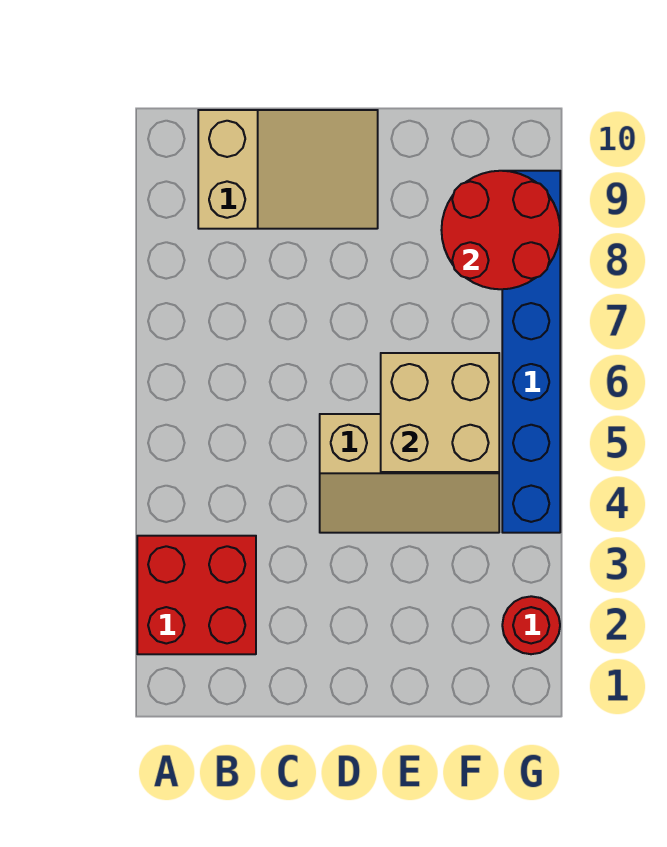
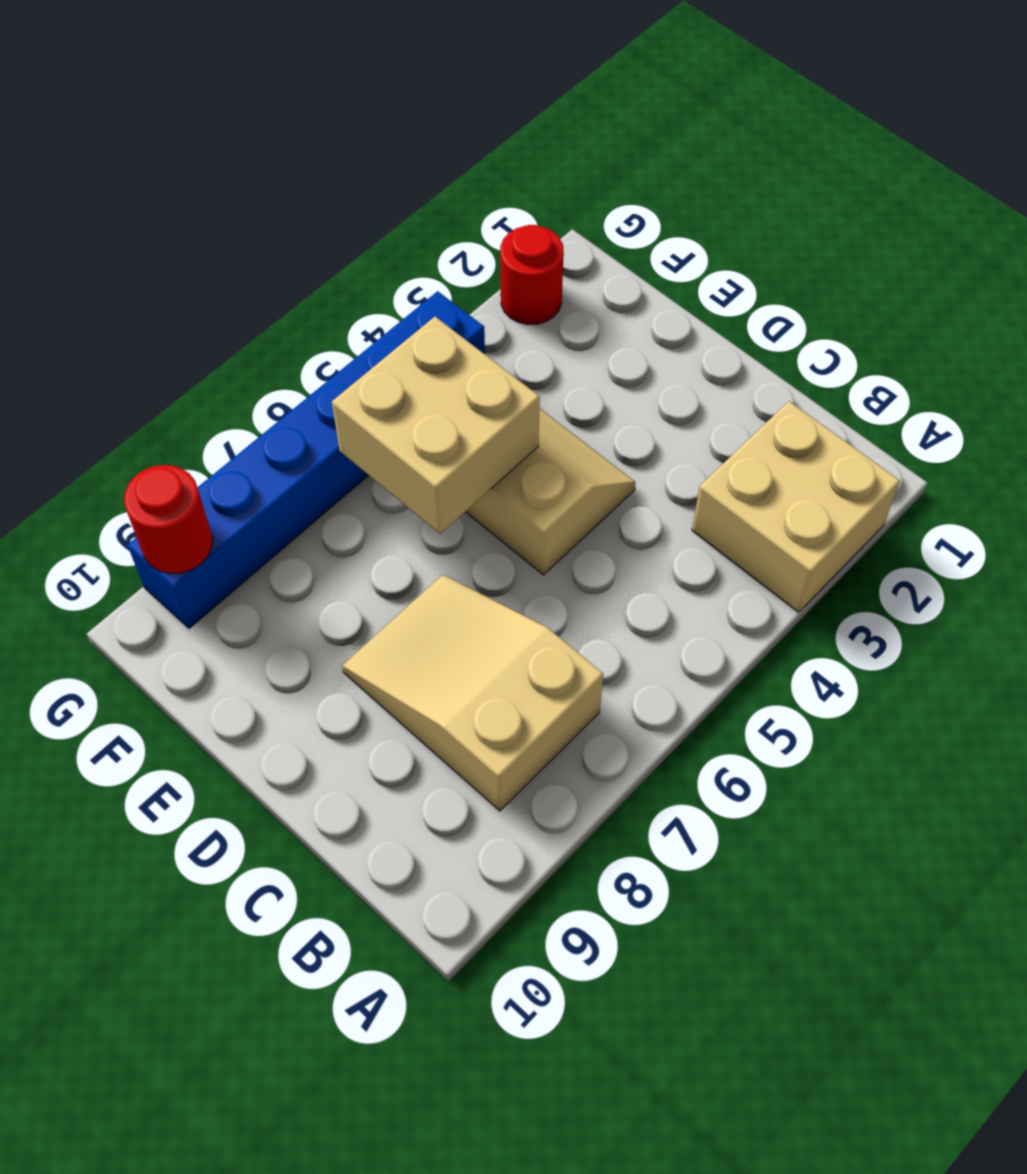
red brick A2:B3 level 1 -> tan brick A2:B3 level 1
tan slope B9:D10 level 1 top B -> tan slope B7:D8 level 1 top B
red round brick F8:G9 level 2 -> red round brick G9 level 2

